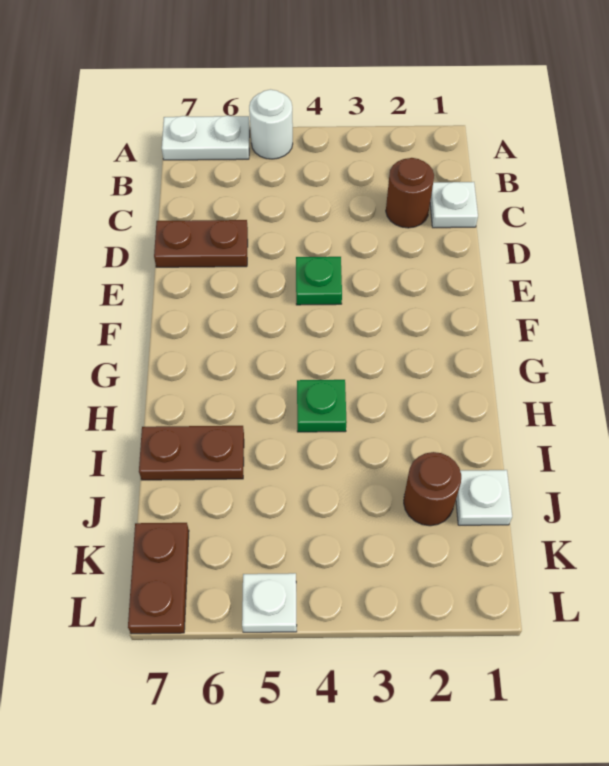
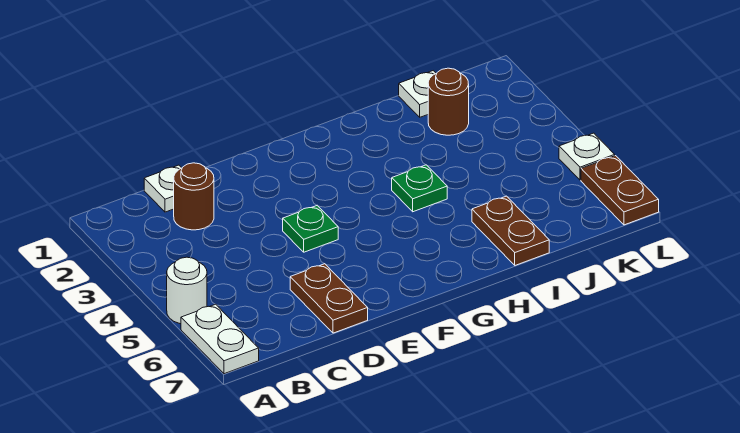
brown plate K7:L7 level 1 -> brown plate L6:L7 level 1

